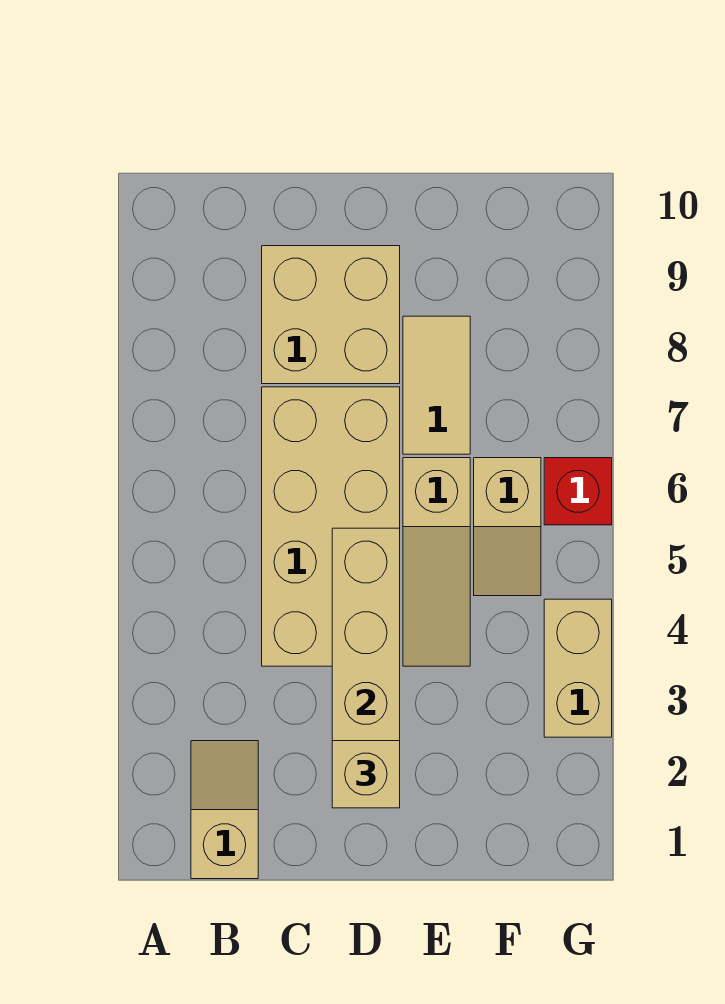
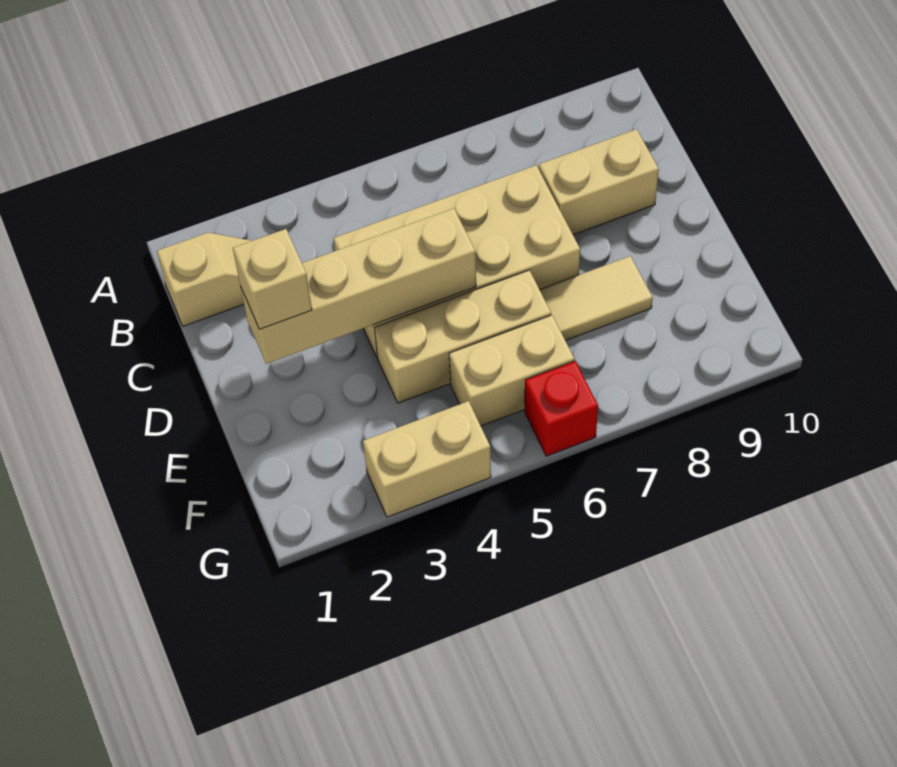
tan brick C8:D9 level 1 -> tan brick C8:C9 level 1
tan slope E4:E6 level 1 top 6 -> tan brick E4:E6 level 1
tan slope F5:F6 level 1 top 6 -> tan brick F5:F6 level 1

